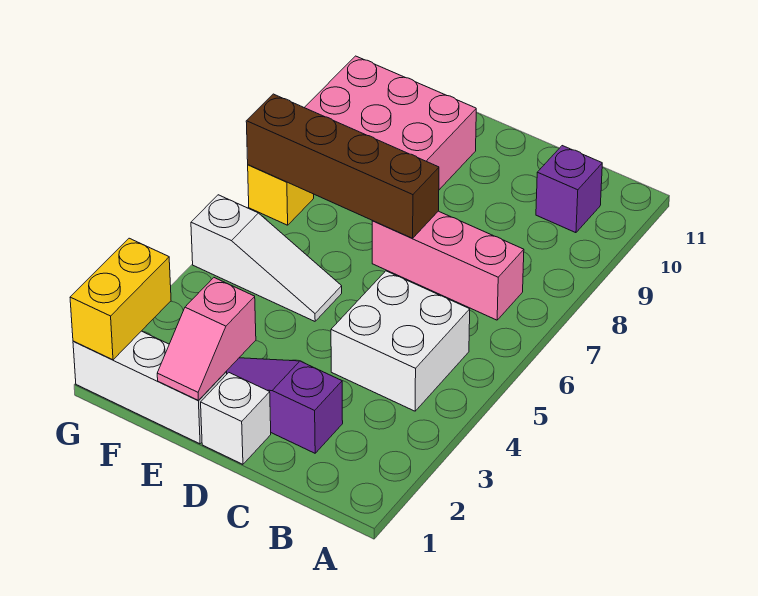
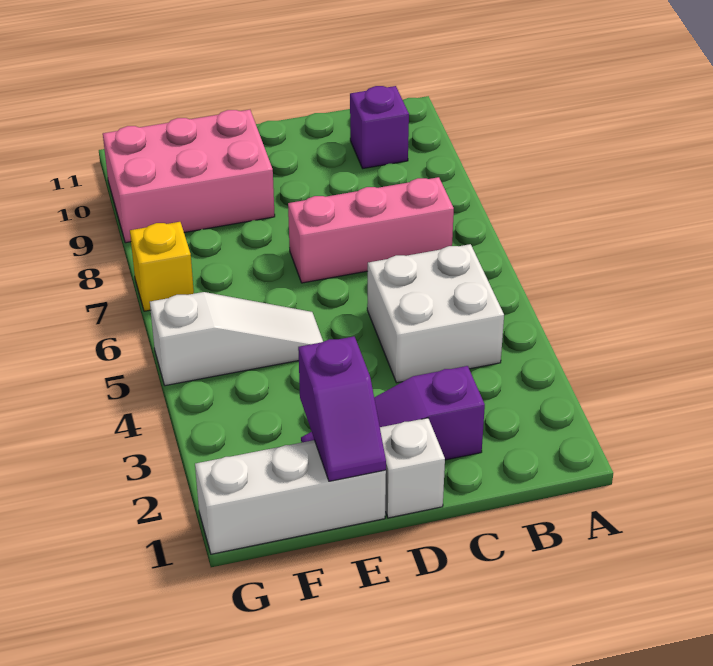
brown brick D7:G7 level 2 -> none
pink slope E1:E2 level 2 top 2 -> purple slope E1:E2 level 2 top 2
yellow brick G1:G2 level 2 -> none

